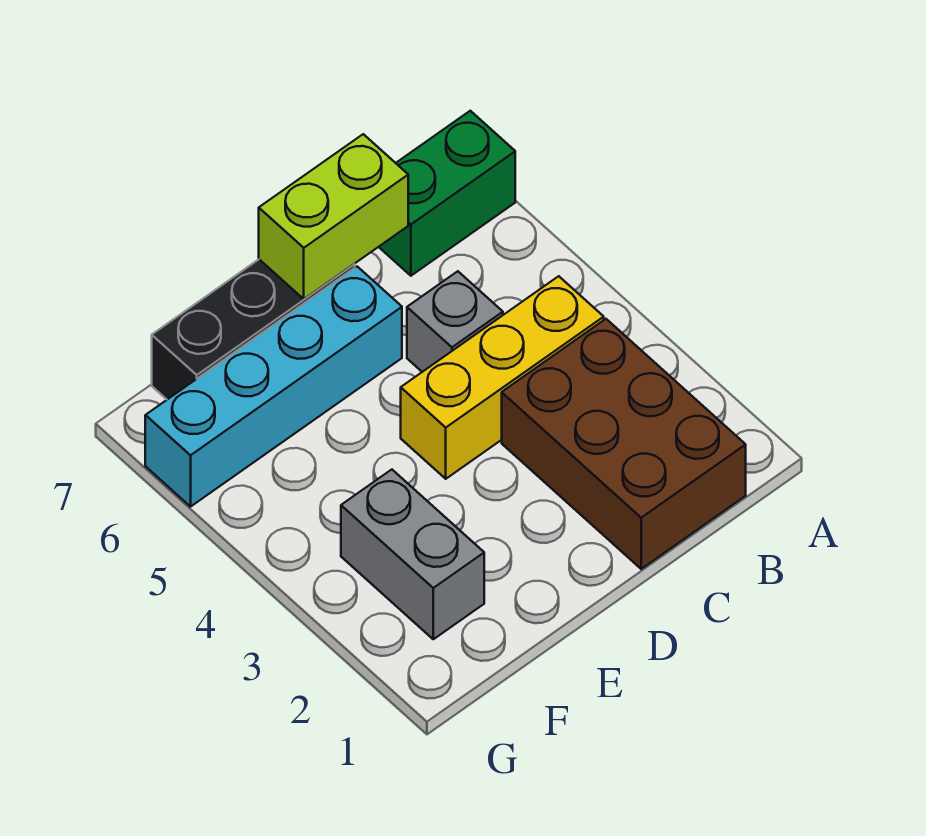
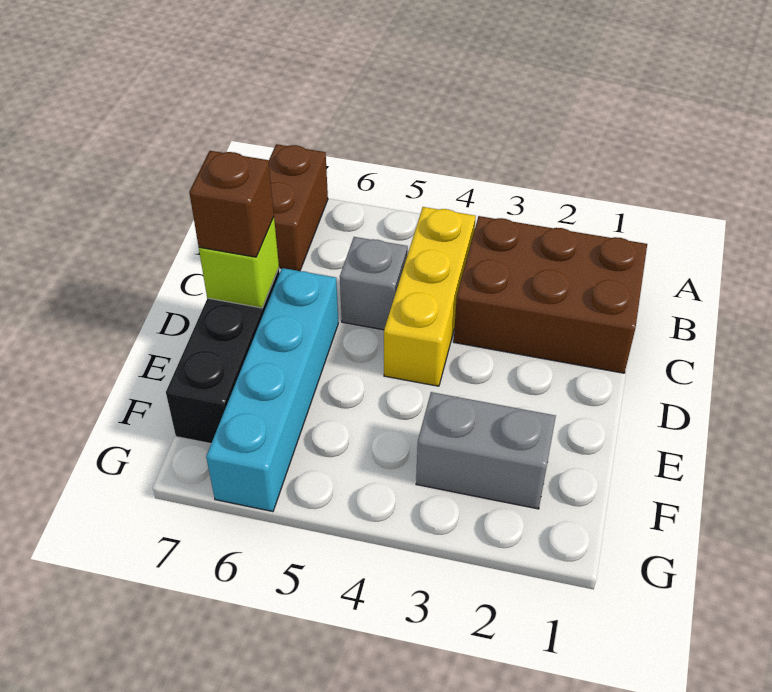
green brick A7:B7 level 1 -> brown brick A7:B7 level 1
lime brick C7:D7 level 2 -> lime brick D7 level 2
none -> brown brick D7 level 3

